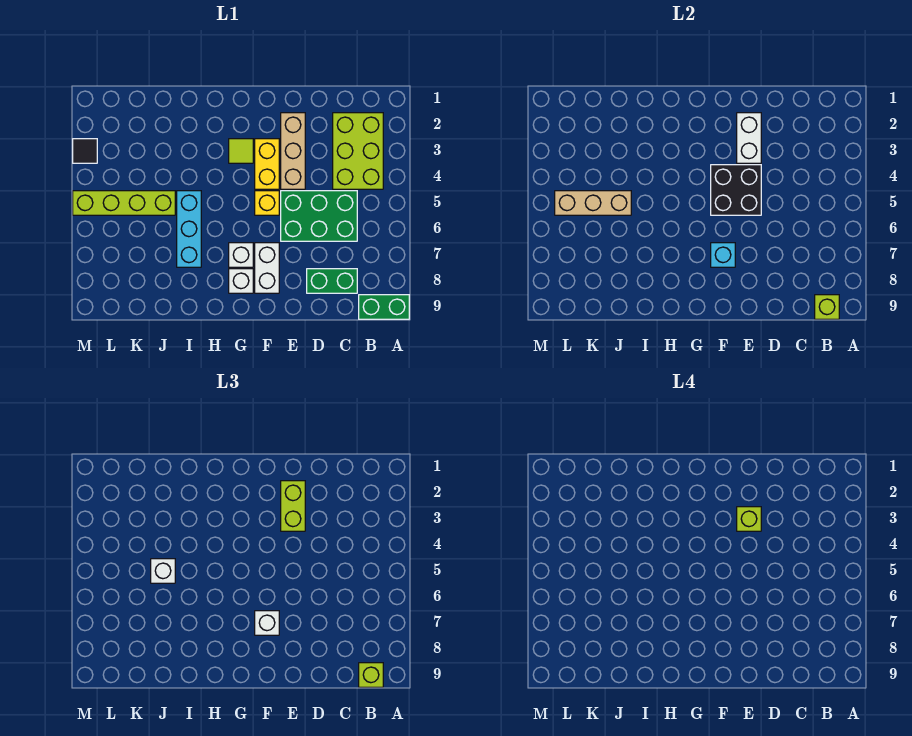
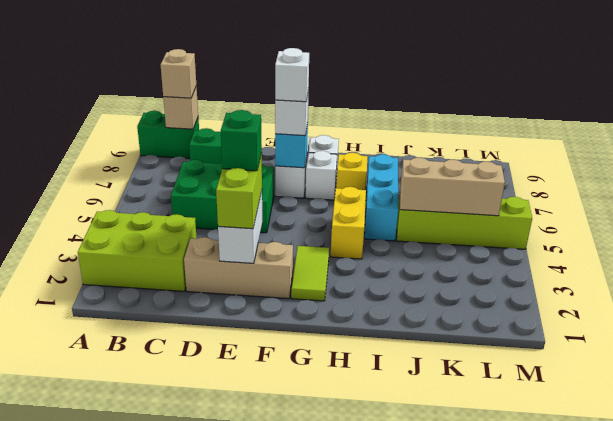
lime brick B2:C4 level 1 -> lime brick A2:C3 level 1
lime brick B9 level 2 -> tan brick B9 level 2
lime brick B9 level 3 -> tan brick B9 level 3
tan brick E2:E4 level 1 -> tan brick D2:F2 level 1
lime brick E3 level 4 -> green brick E3 level 4
black brick E4:F5 level 2 -> none
yellow brick F3:F4 level 1 -> yellow brick H4:H5 level 1
yellow brick F5 level 1 -> yellow brick H7 level 1
lime tile G3 level 1 -> lime tile G2:G3 level 1
white brick J5 level 3 -> white brick F7 level 4
black tile M3 level 1 -> none

